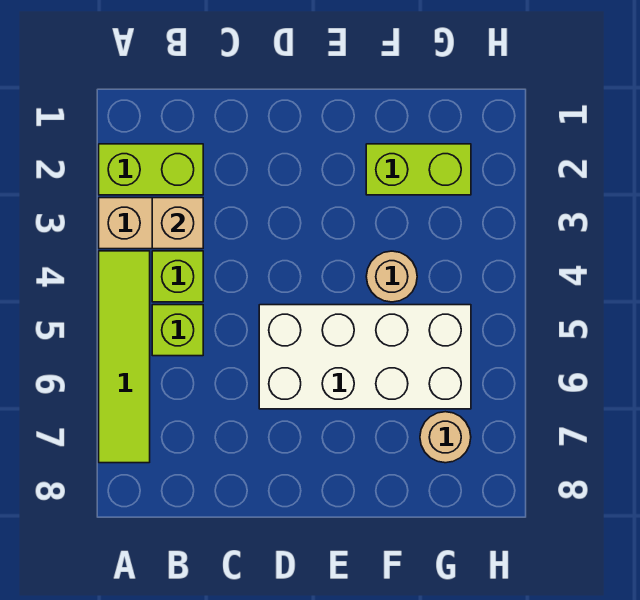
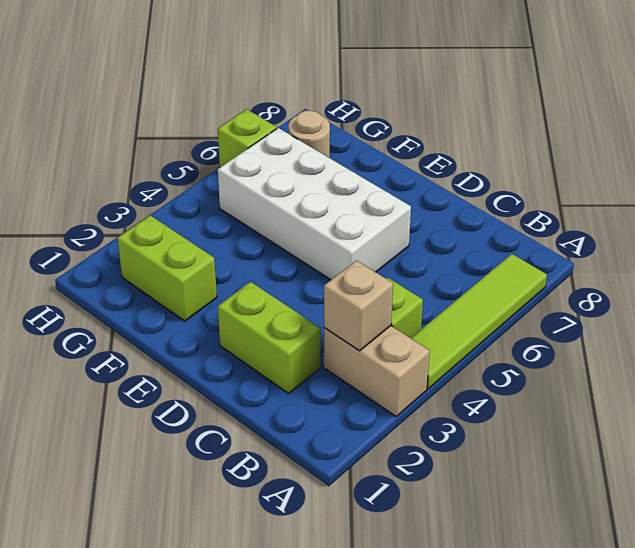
lime brick A2:B2 level 1 -> lime brick C2:D2 level 1
lime brick B5 level 1 -> lime brick H6 level 1
tan round brick F4 level 1 -> none

